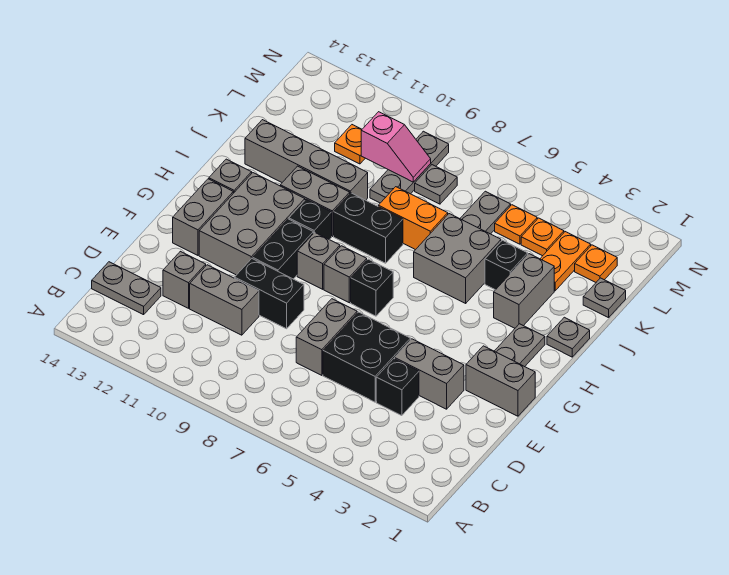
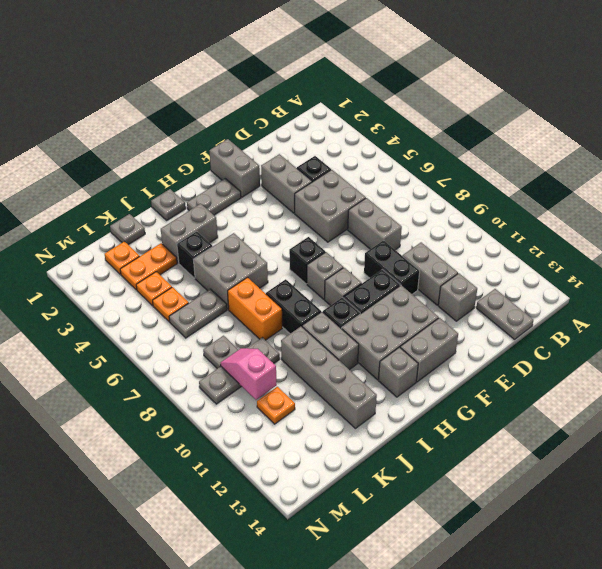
black brick D5:E6 level 1 -> grey brick D5:E6 level 1
grey brick D7:E7 level 1 -> grey brick D7:D8 level 1

